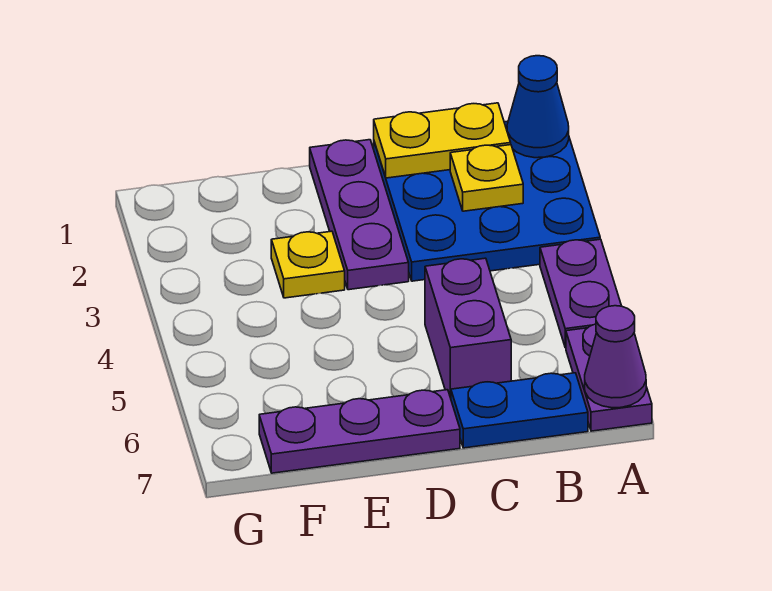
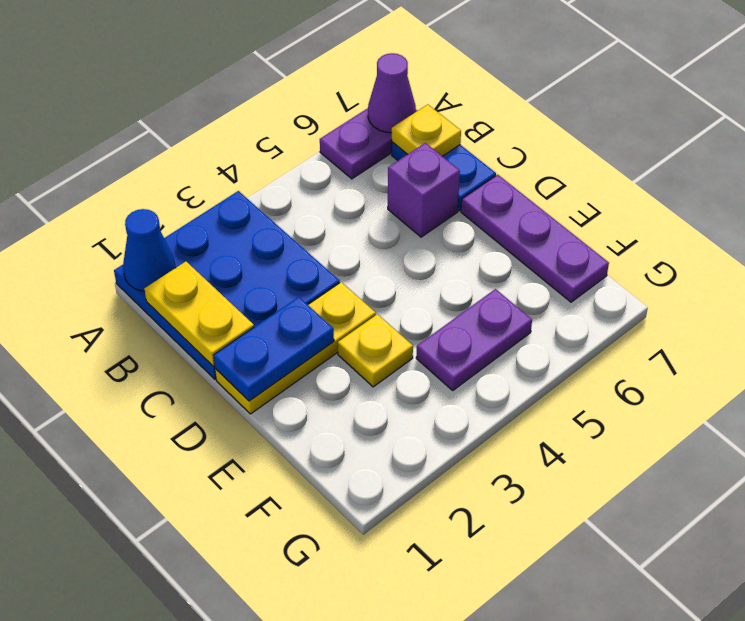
purple plate A4:A5 level 1 -> purple plate F4:F5 level 1
yellow plate B2 level 2 -> yellow plate B7 level 2
purple brick C5:C6 level 1 -> purple brick C6 level 1
purple plate D1:D3 level 1 -> yellow plate D1:D3 level 1
none -> blue plate D1:D2 level 2

